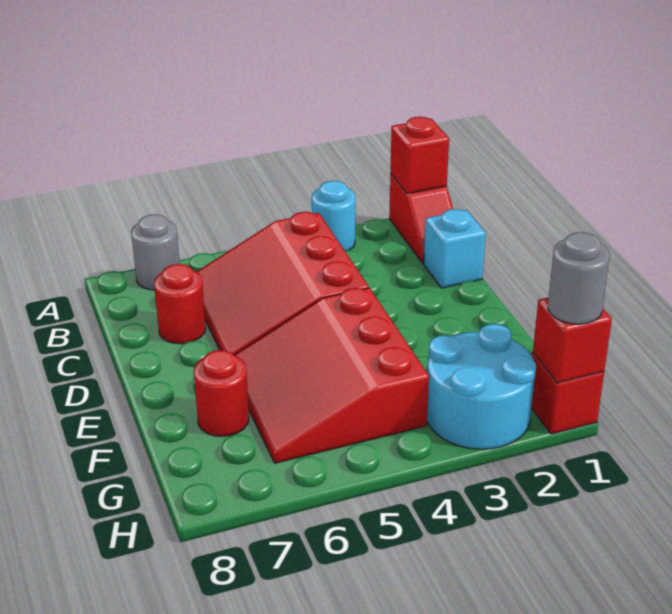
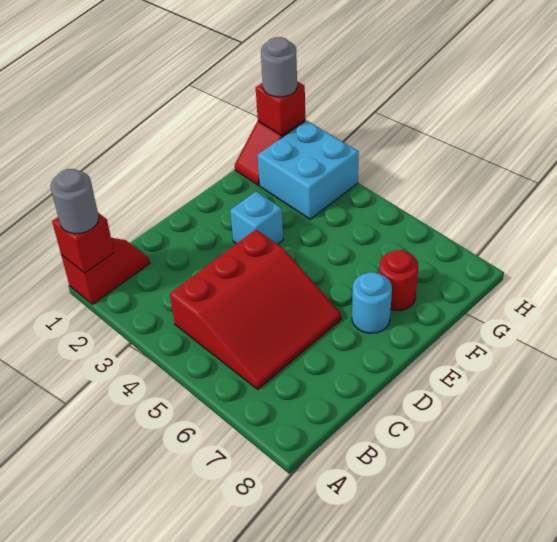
cyan round brick A3 level 1 -> cyan round brick E7 level 1
grey round brick A7 level 1 -> grey round brick A1 level 3
cyan brick C1 level 1 -> cyan brick E3 level 1
red round brick C7 level 1 -> none
red slope E4:G6 level 1 top 4 -> none
cyan round brick G2:H3 level 1 -> cyan brick G2:H3 level 1

